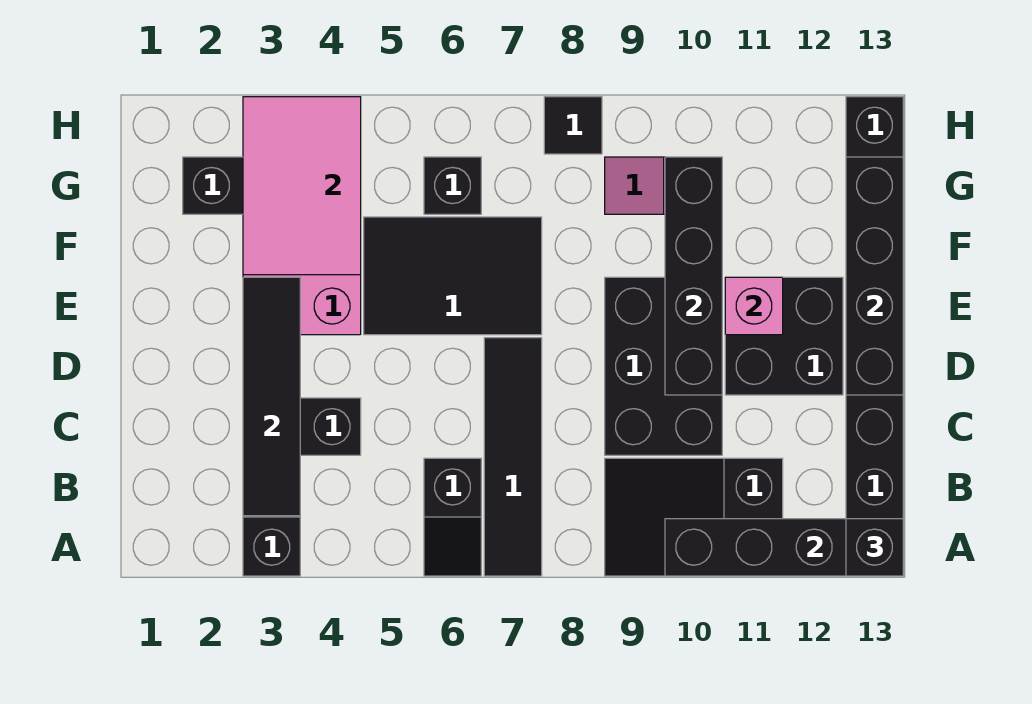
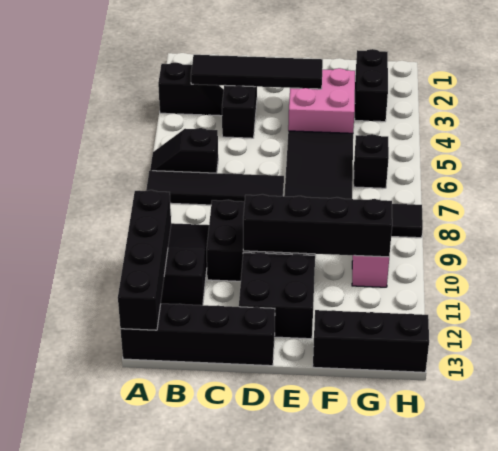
black brick A13 level 3 -> none
black brick D13:G13 level 2 -> none
pink brick E11 level 2 -> none
pink tile F3:H4 level 2 -> none

